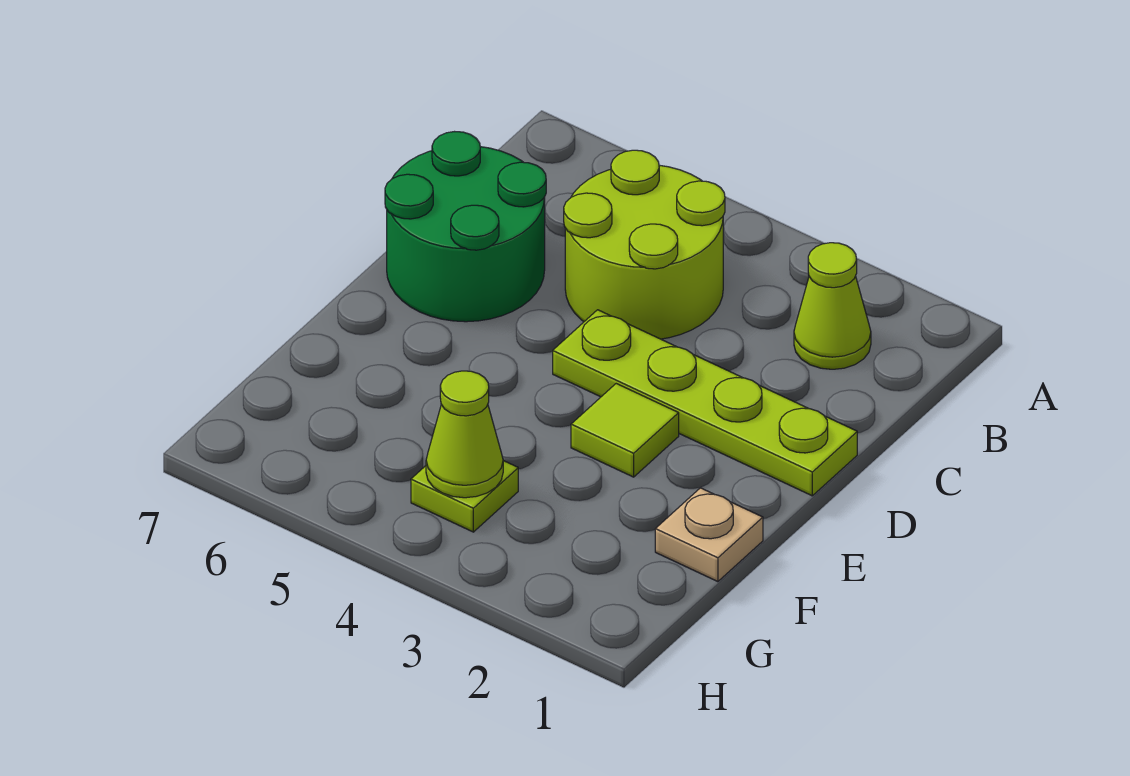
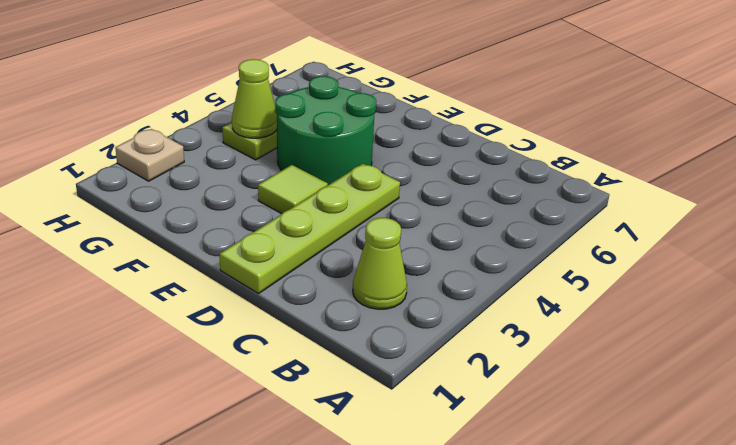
lime round brick B4:C5 level 1 -> none
green round brick C6:D7 level 1 -> green round brick E4:F5 level 1
tan plate F1 level 1 -> tan plate H2 level 1

